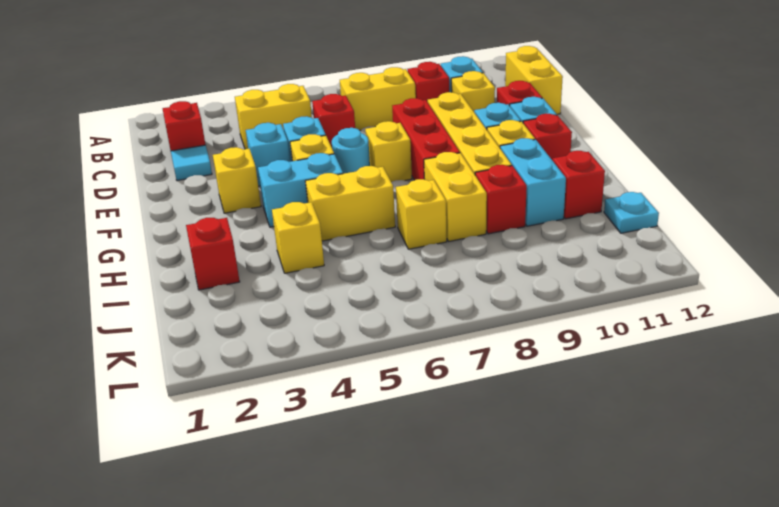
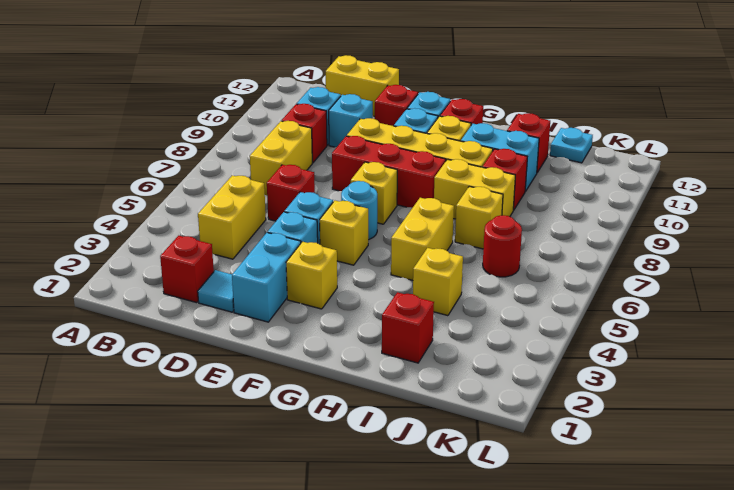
yellow brick D10 level 1 -> cyan brick D10 level 1
cyan brick G4:G5 level 1 -> cyan brick E2:E3 level 1
none -> red round brick J6 level 1

